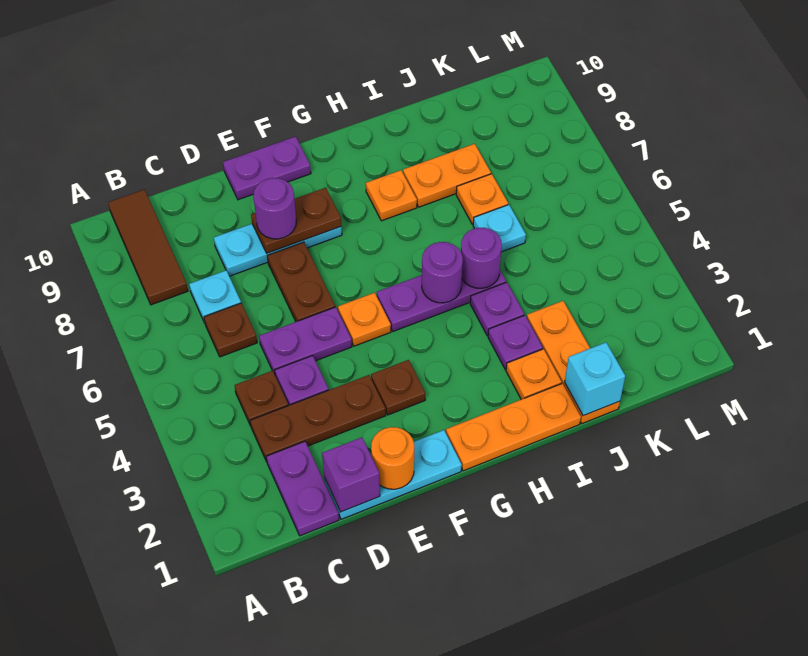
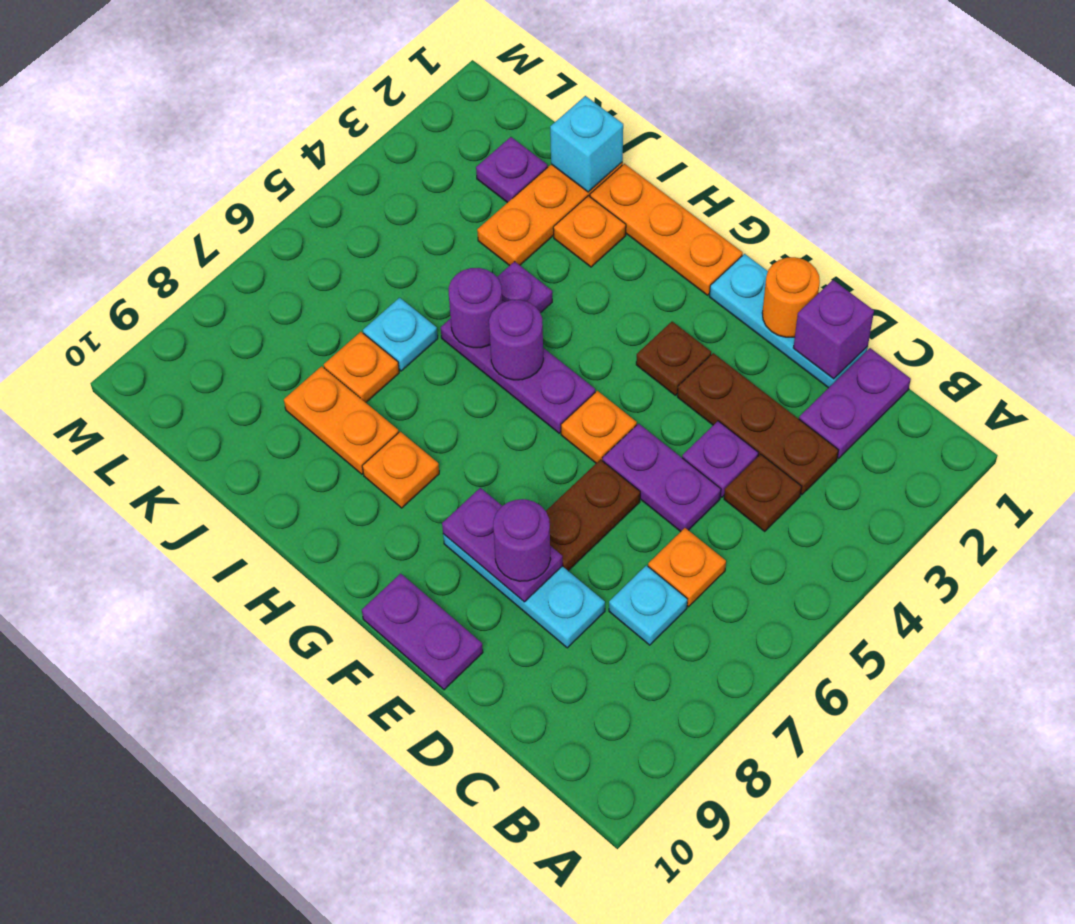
brown tile B8:B10 level 1 -> none
brown plate C6 level 1 -> orange plate C6 level 1
brown plate E8:F8 level 2 -> purple plate E8:F8 level 2
purple plate I3 level 1 -> purple plate K2 level 1

